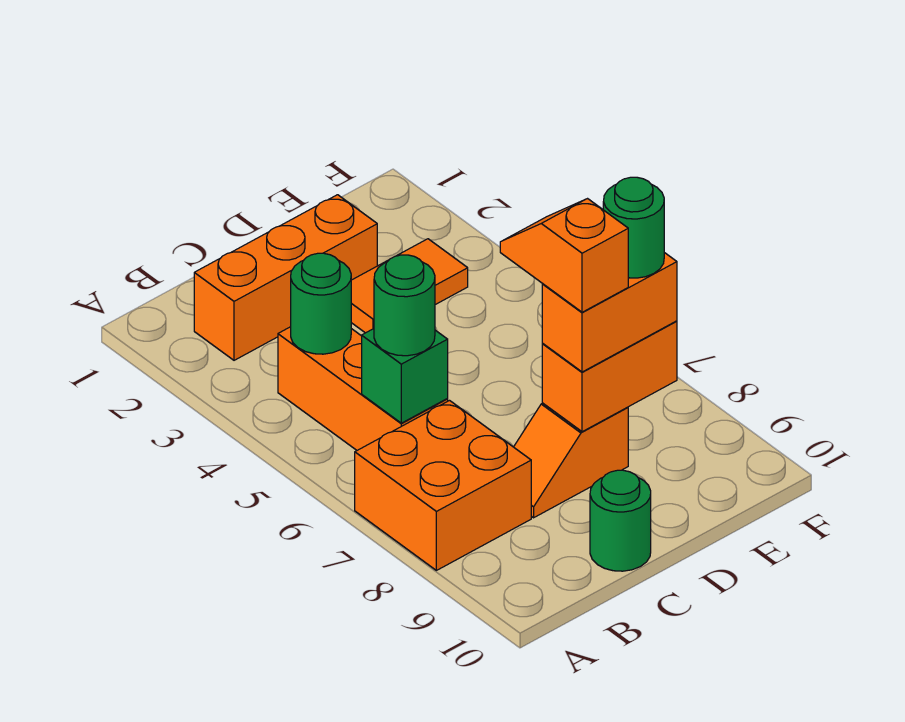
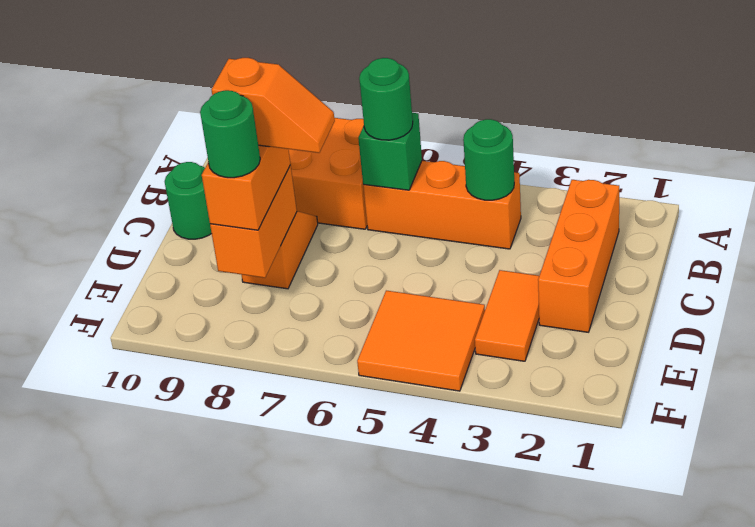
none -> orange tile E4:F5 level 1

